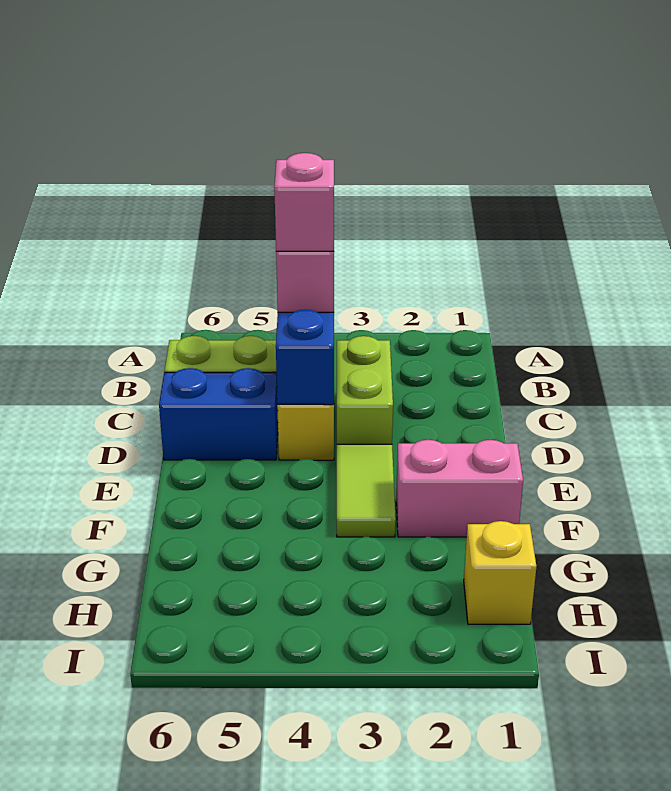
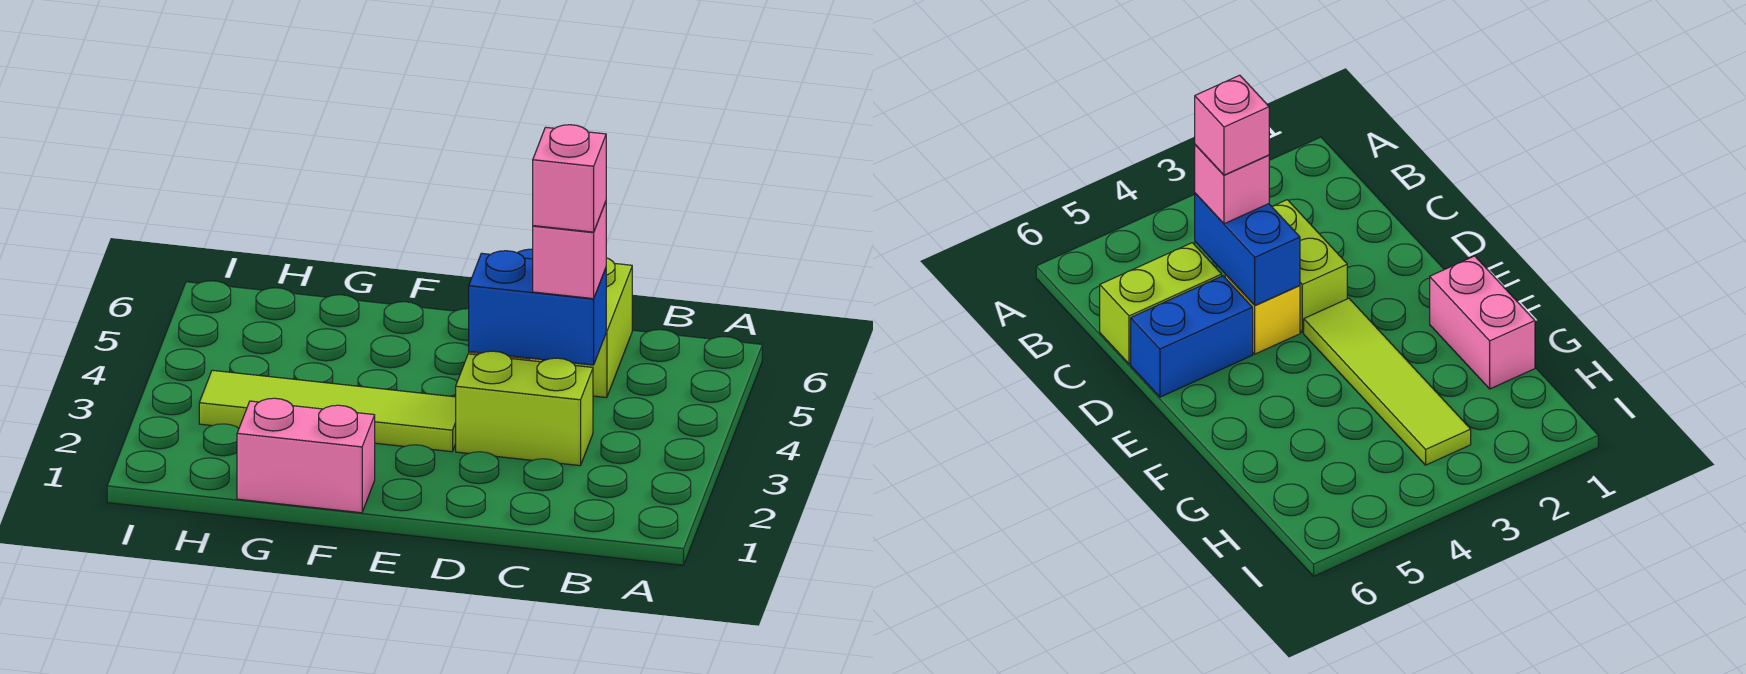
lime tile E3:F3 level 1 -> lime tile E3:H3 level 1
pink brick F1:F2 level 1 -> pink brick F1:G1 level 1
yellow brick H1 level 1 -> none

